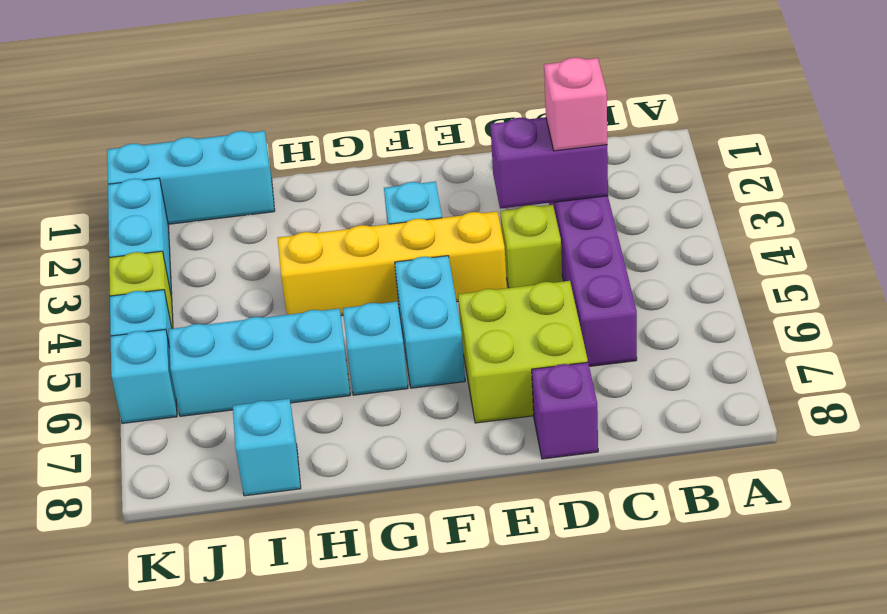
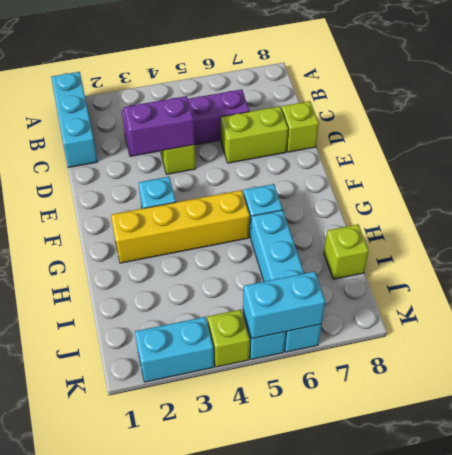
purple brick C3:D3 level 2 -> purple brick D3:D4 level 2
pink brick C3 level 3 -> none
lime brick D6:E7 level 1 -> lime brick D6:D7 level 1
purple brick D8 level 1 -> lime brick D8 level 1
yellow brick E4:H4 level 1 -> yellow brick G2:G5 level 1
cyan brick F5:F6 level 1 -> cyan brick K5:K6 level 2
cyan brick I1:K1 level 1 -> cyan brick A1:C1 level 1
cyan brick I8 level 1 -> lime brick I8 level 1

